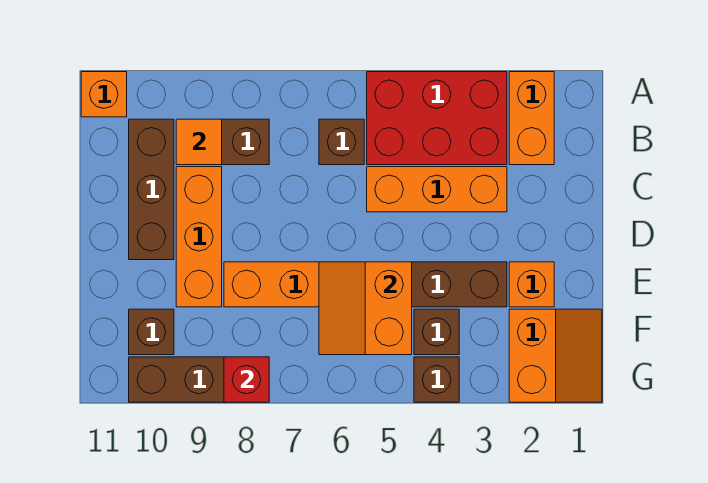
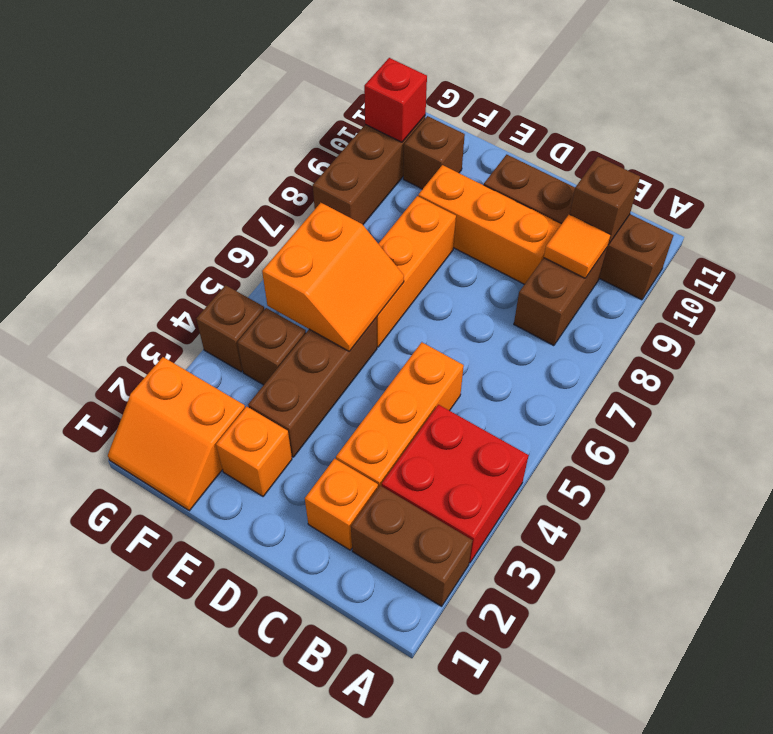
orange brick A2:B2 level 1 -> brown brick A2:B2 level 1
red brick A3:B5 level 1 -> red brick A3:B4 level 1
orange brick A11 level 1 -> orange brick C2 level 1
brown brick B6 level 1 -> brown brick B10 level 2
brown brick B10:D10 level 1 -> brown brick A10:D10 level 1
orange slope E5:F6 level 2 top 5 -> orange slope E5:F6 level 2 top F
red brick G8 level 2 -> red brick G10 level 2

